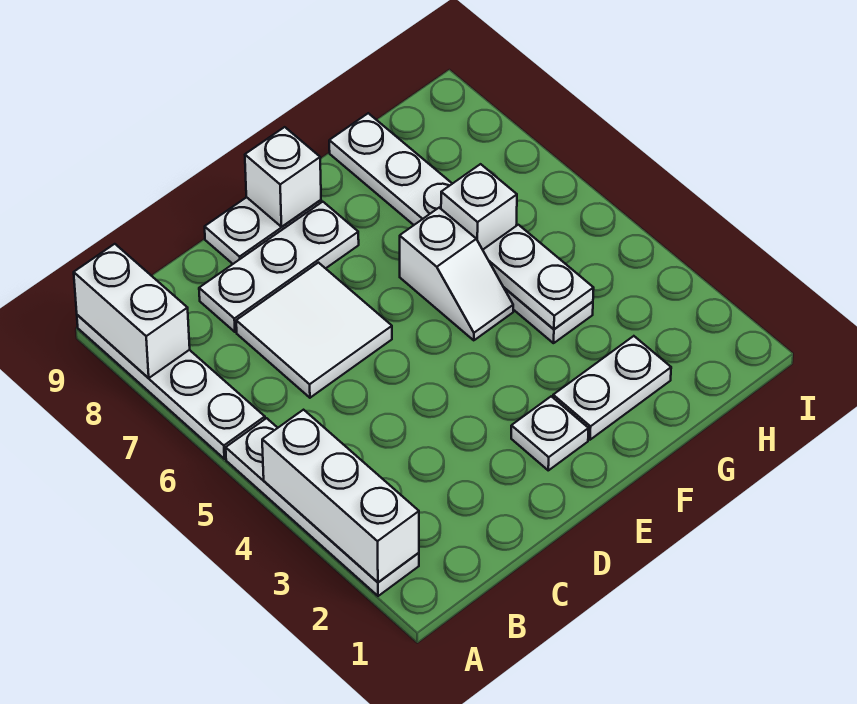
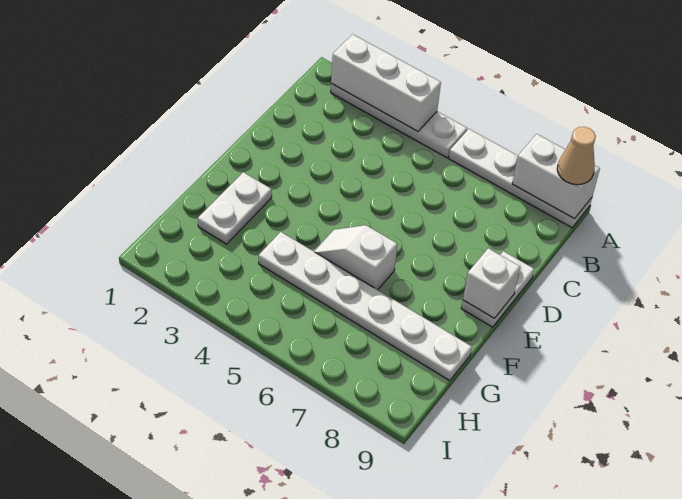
none -> tan cone A9 level 3
white tile C6:D7 level 1 -> none
white plate C8:E8 level 1 -> none
white plate E2 level 1 -> none
white plate G4:G5 level 2 -> none
white brick G6 level 2 -> none

